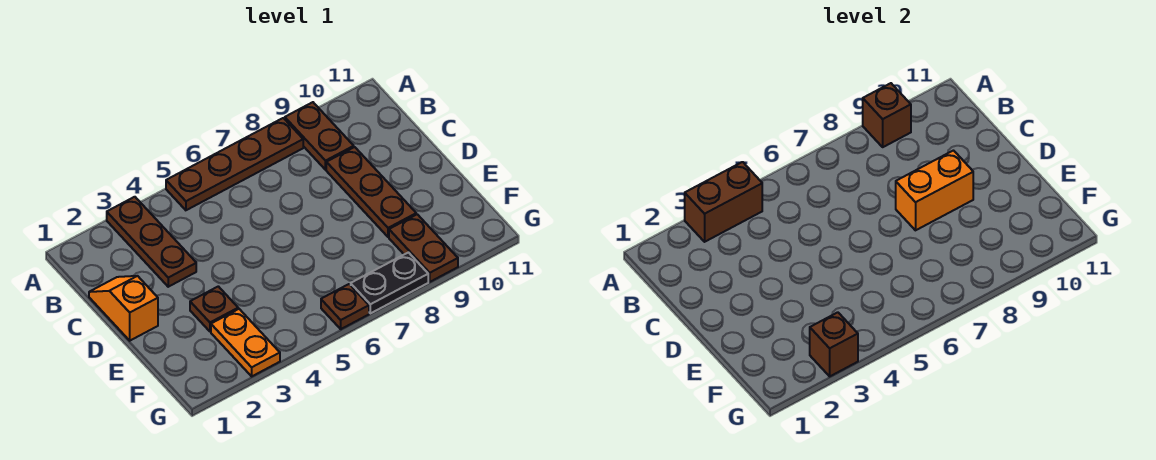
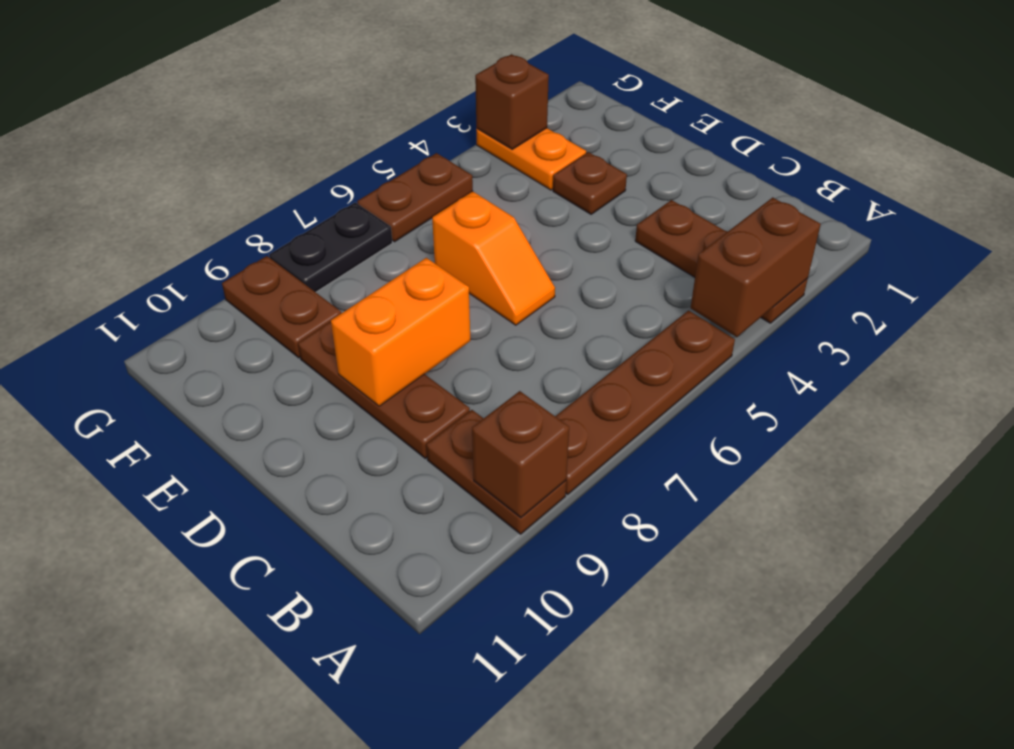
orange slope C1:D1 level 1 top D -> orange slope D6:E6 level 1 top E
brown plate G6 level 1 -> brown plate G5:G6 level 1

